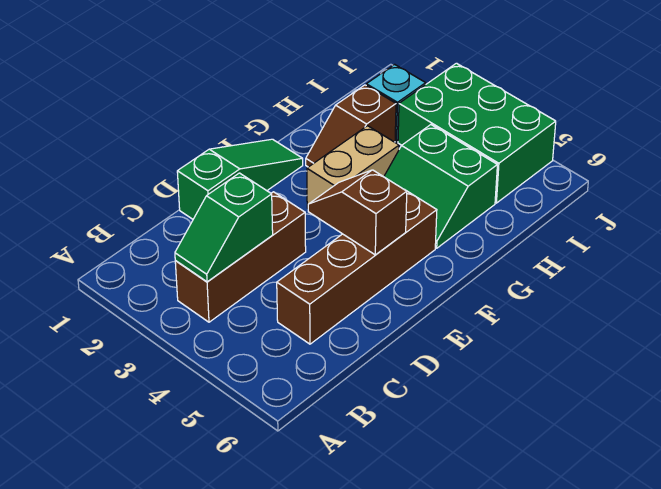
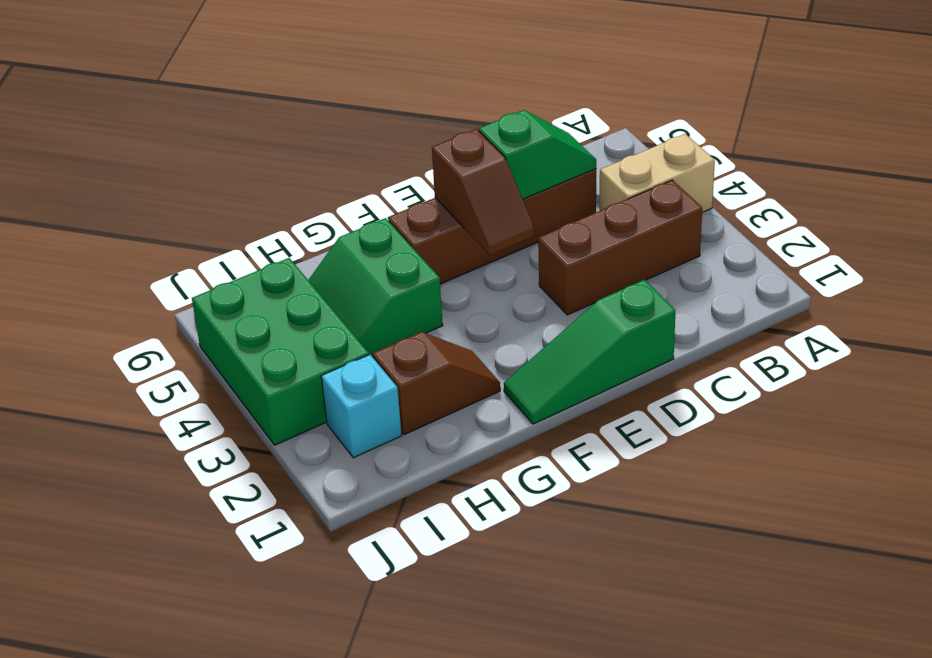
green slope B3:C3 level 2 top C -> green slope C5:D5 level 2 top D
tan brick F3:G3 level 1 -> tan brick A4:B4 level 1
green slope G4:H5 level 1 top H -> green slope G4:H5 level 1 top G

